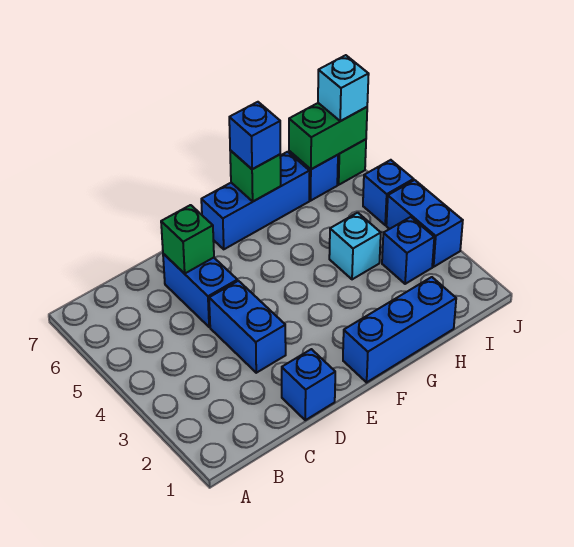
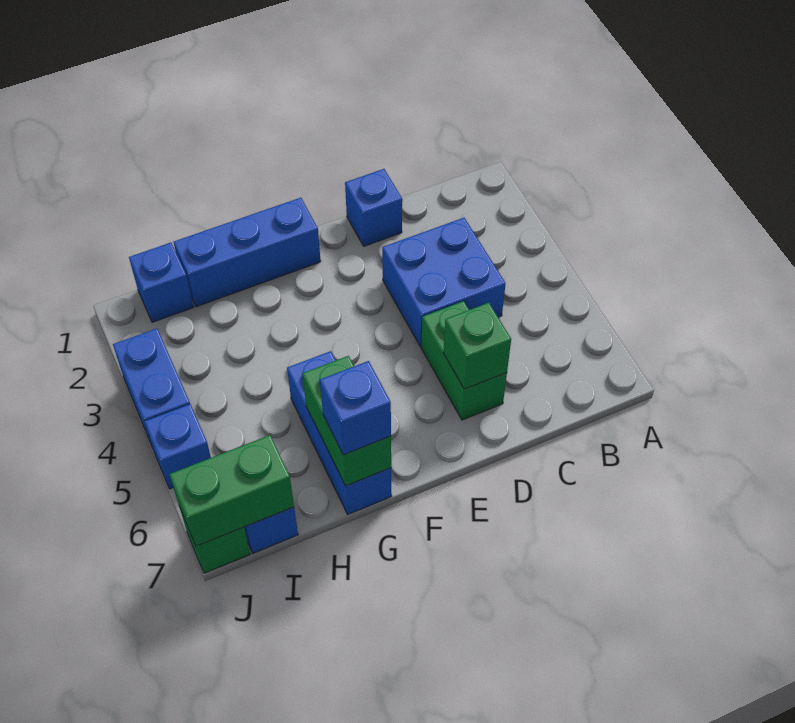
blue brick D3:D4 level 1 -> blue brick C3:D4 level 1
blue brick D5:D6 level 1 -> green brick D5:D6 level 1
blue brick F7:H7 level 1 -> blue brick G5:G7 level 1
green brick G7 level 2 -> green brick G6:G7 level 2
cyan brick H4 level 1 -> none
blue brick I3 level 1 -> blue brick I1 level 1
cyan brick J7 level 3 -> none

